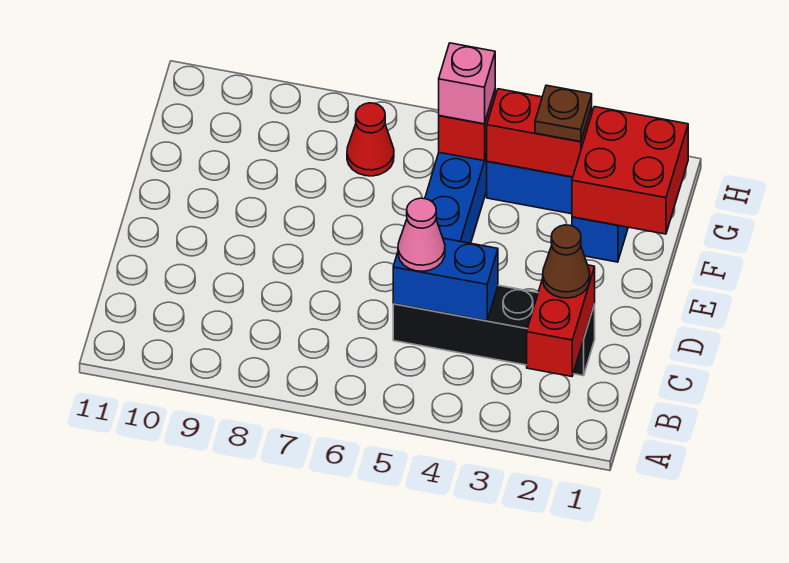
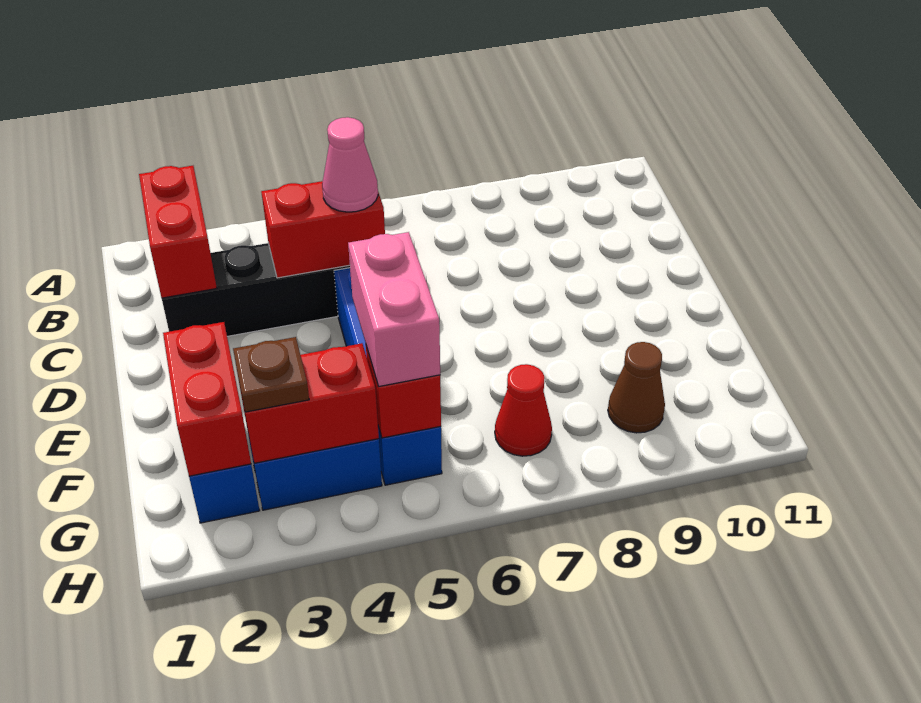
brown cone C2 level 3 -> brown cone G9 level 1
blue brick C4:C5 level 2 -> red brick C4:C5 level 2
red brick F1:G2 level 2 -> red brick F2:G2 level 2
pink brick G5 level 3 -> pink brick F5:G5 level 3

